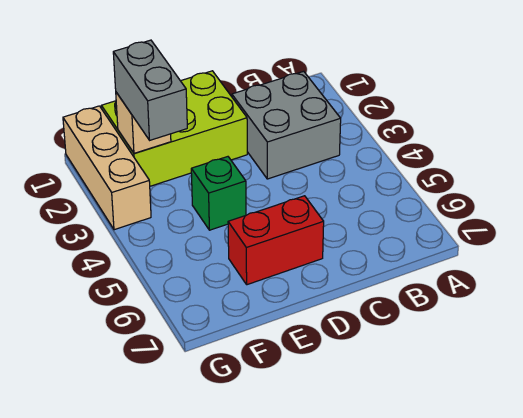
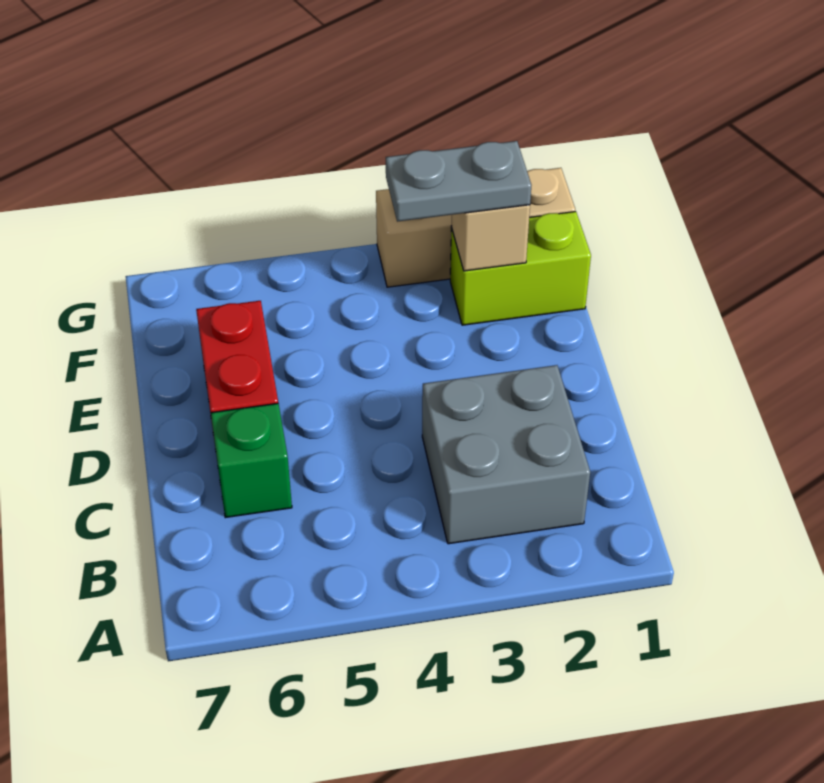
lime brick D1:F2 level 1 -> lime brick F1:F2 level 1
green brick E4 level 1 -> green brick C6 level 1
grey brick F2:F3 level 3 -> grey plate F2:F3 level 3

